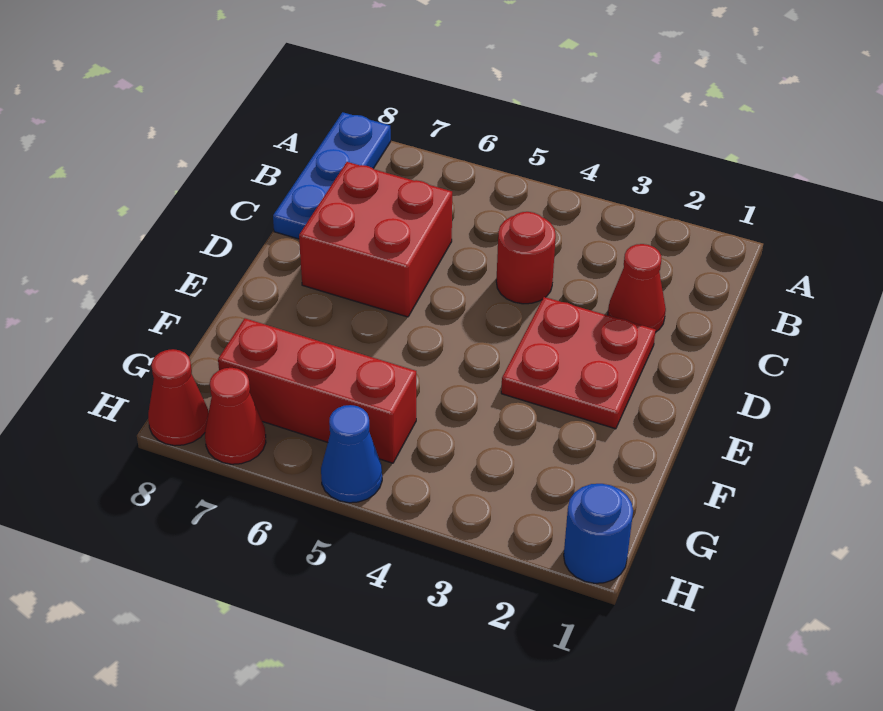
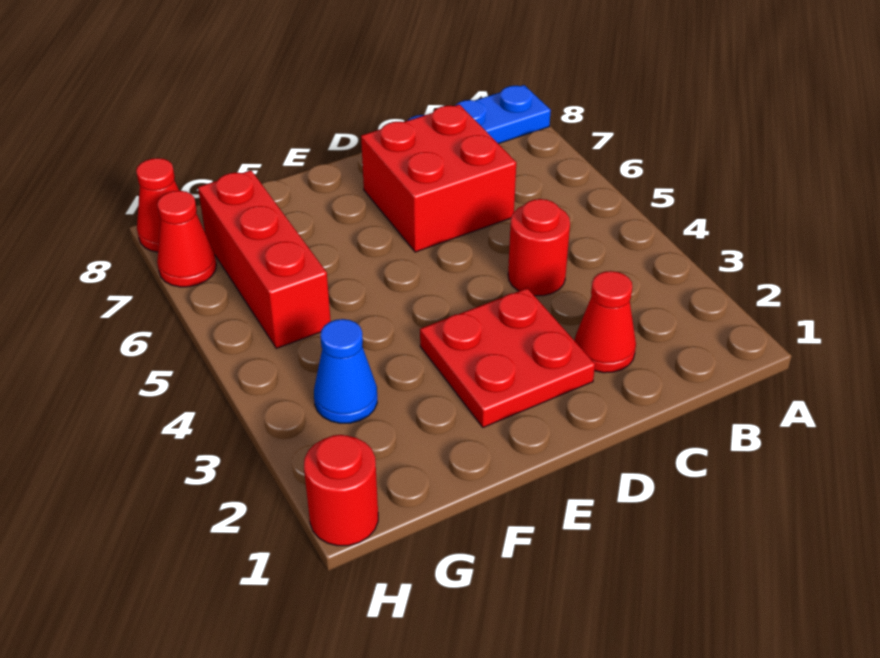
blue round brick H1 level 1 -> red round brick H1 level 1
blue cone H5 level 1 -> blue cone G3 level 1

